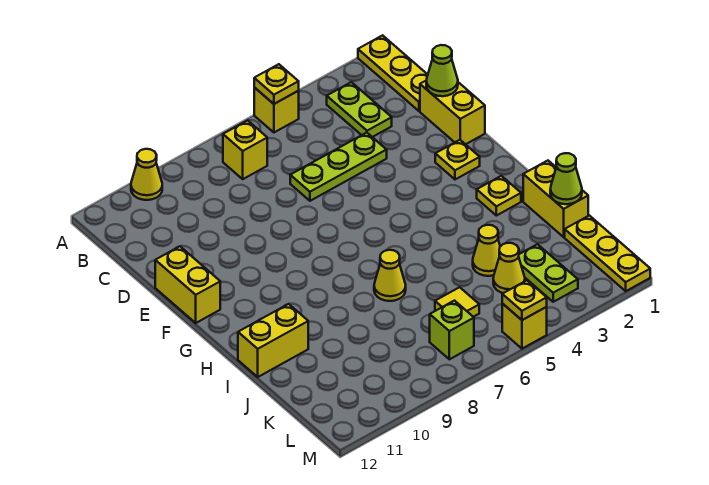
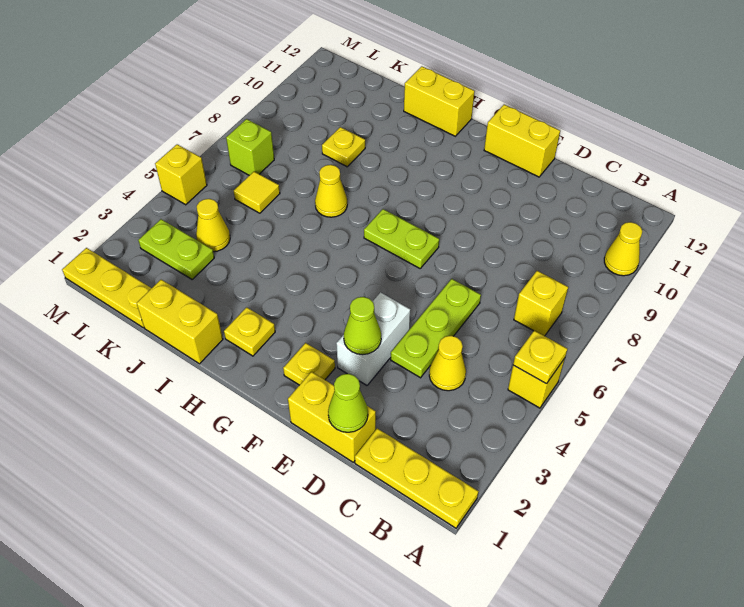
lime plate B3:C3 level 1 -> lime plate F7:G7 level 1
none -> white brick E3:E4 level 1
yellow brick I11:I12 level 1 -> yellow brick H12:I12 level 1
lime cone J1 level 2 -> lime cone E3 level 2
yellow cone J4 level 1 -> yellow cone C4 level 1
yellow plate M5 level 2 -> yellow plate J9 level 1

